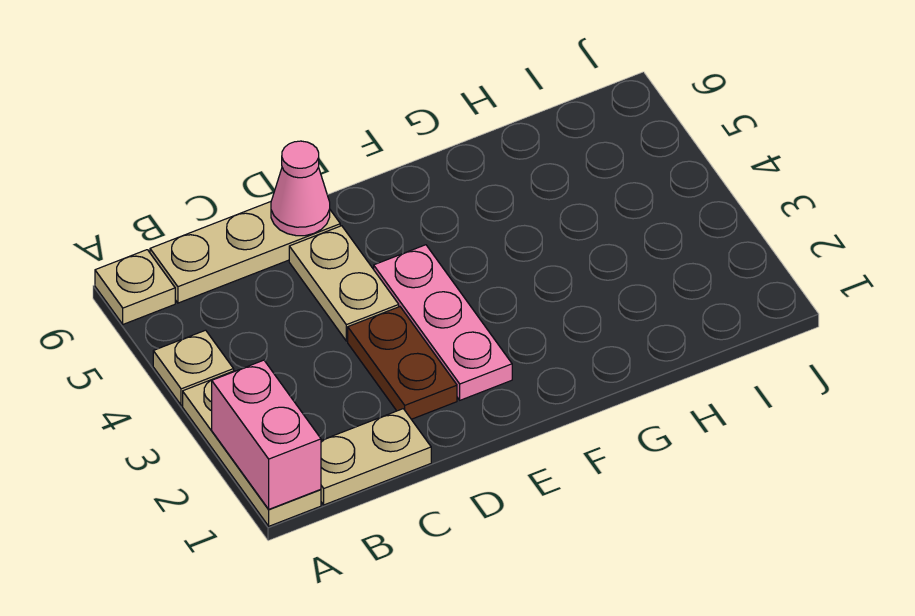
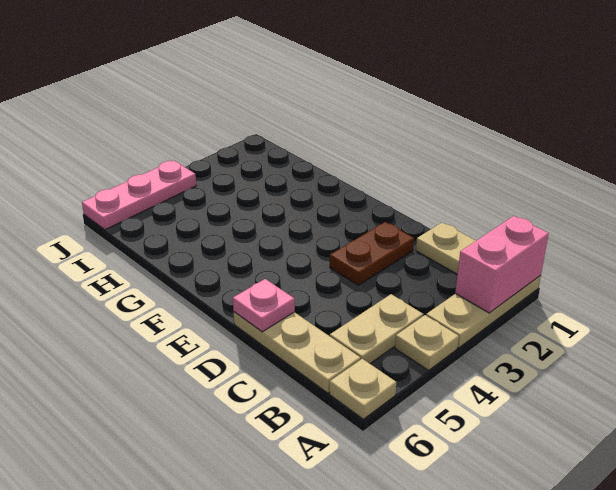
tan plate D4:D5 level 1 -> tan plate B4:B5 level 1
pink cone D6 level 2 -> pink plate D6 level 2
pink plate E2:E4 level 1 -> pink plate J4:J6 level 1

